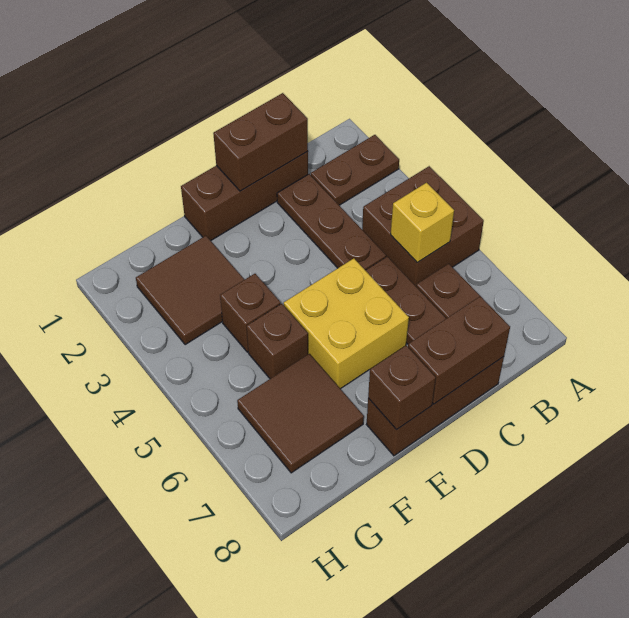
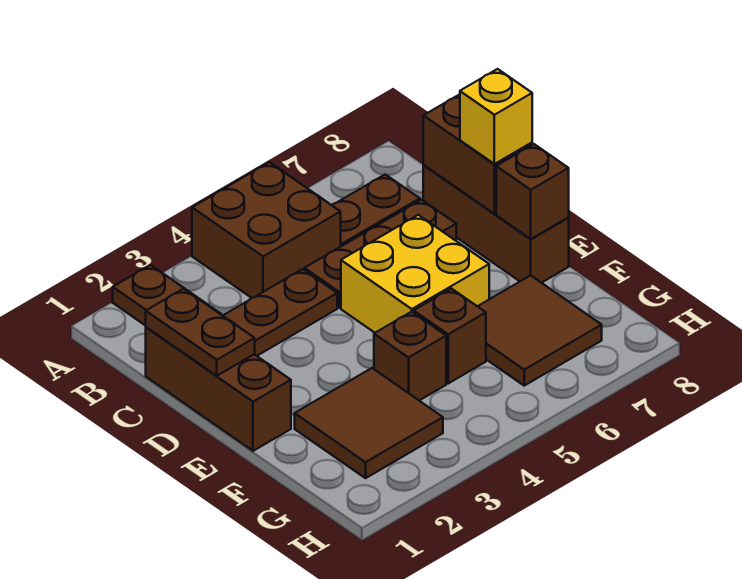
yellow brick B5 level 2 -> yellow brick D8 level 3
brown brick C1:D1 level 2 -> brown plate C1:D1 level 2

